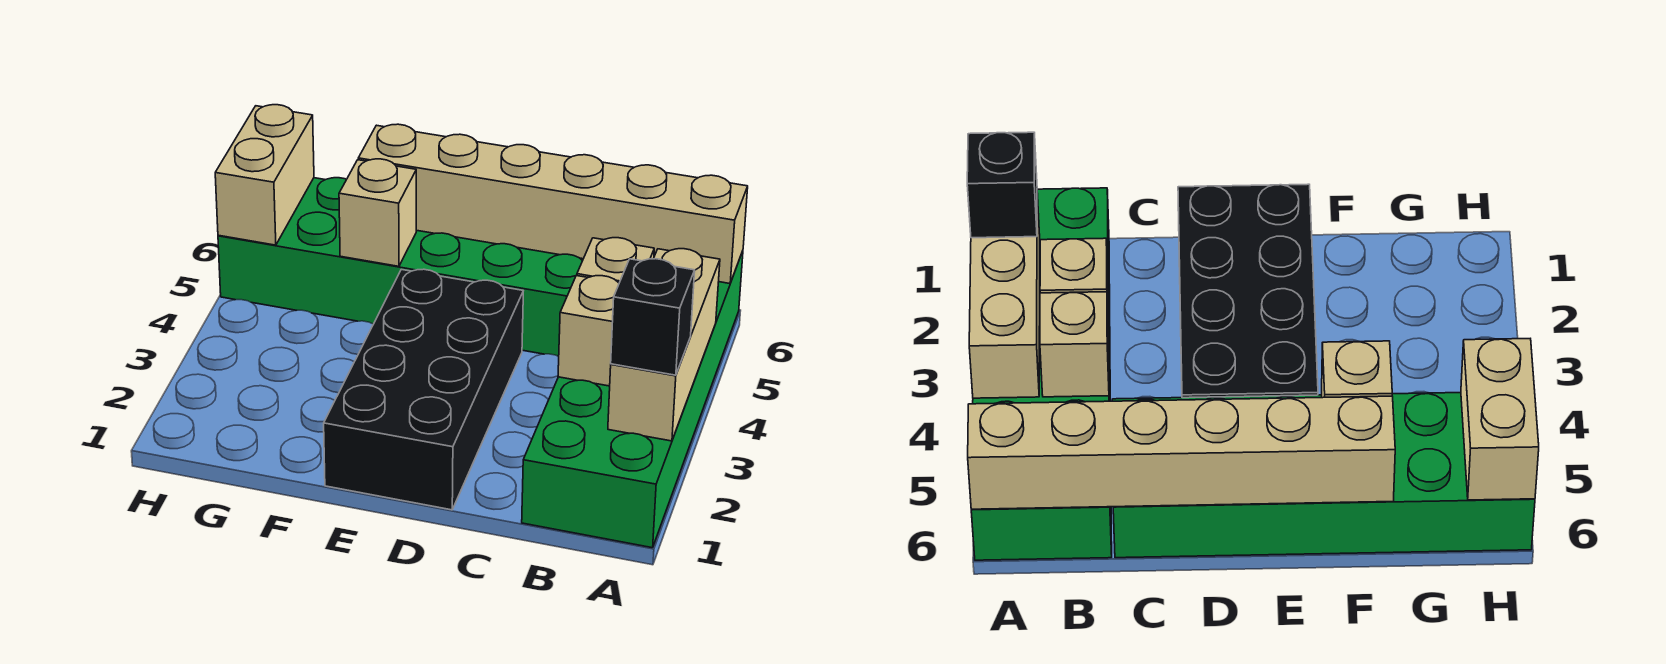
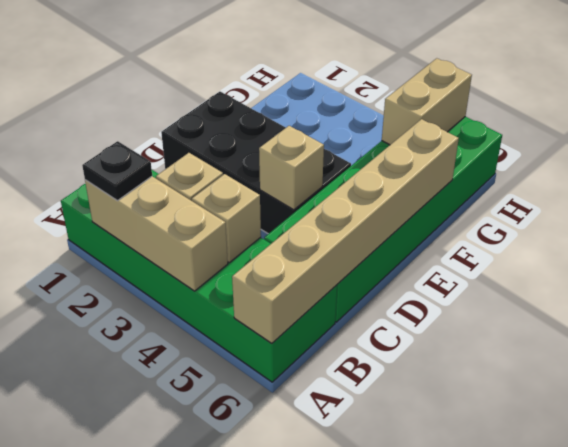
black brick A2 level 3 -> black plate A2 level 3
tan brick F5 level 2 -> tan brick D4 level 2
tan brick H5:H6 level 2 -> tan brick G5:H5 level 2

